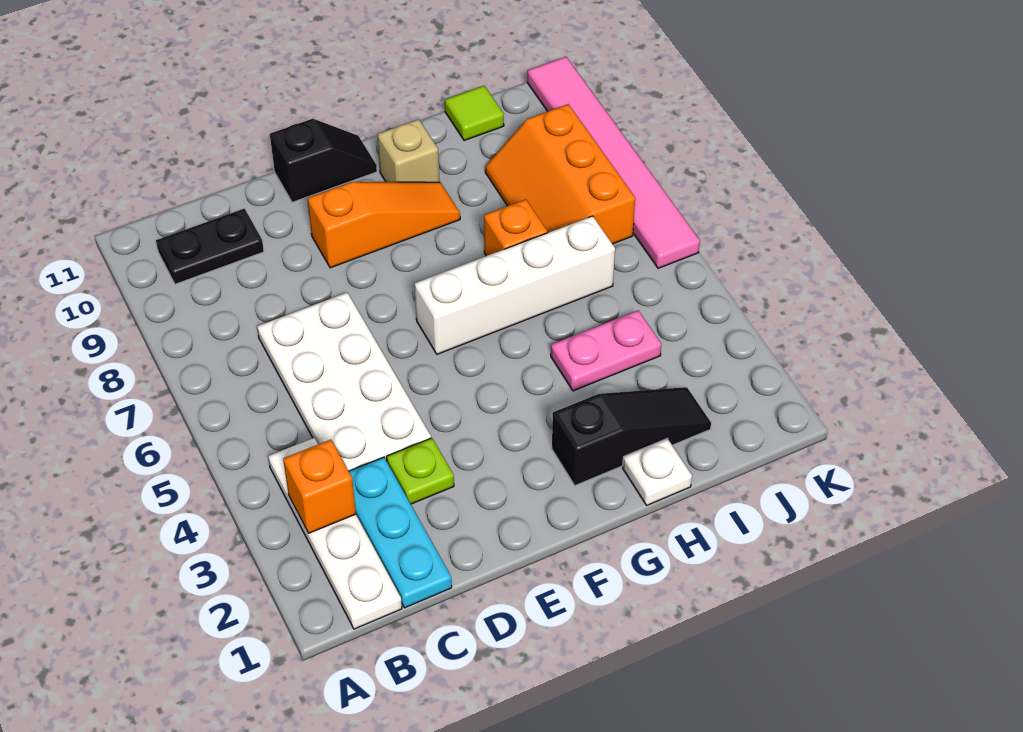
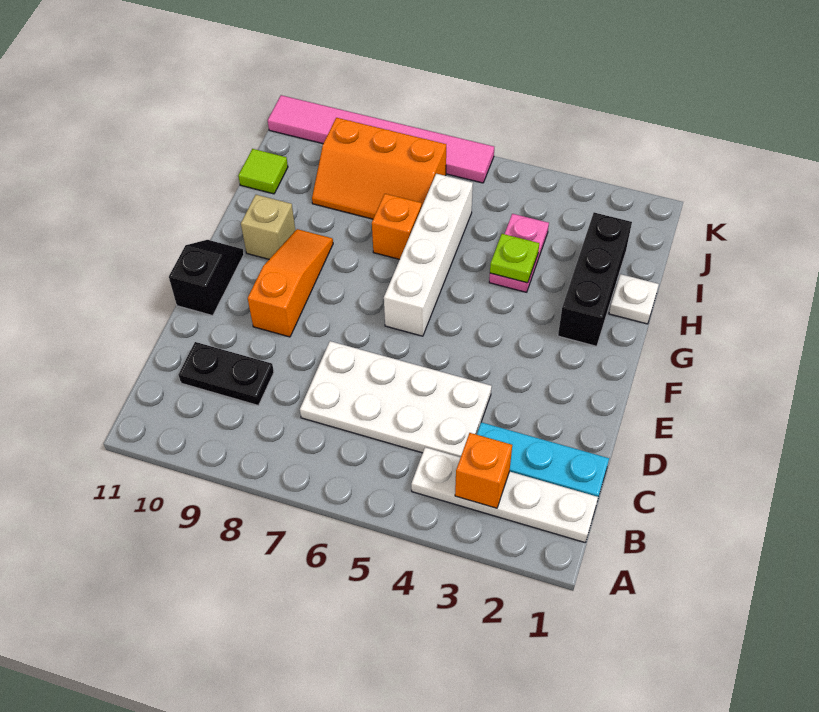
black plate B10:C10 level 1 -> black plate C9:C10 level 1
lime plate D3 level 1 -> lime plate H4 level 2
black slope G2:I2 level 1 top G -> black brick G2:I2 level 1

